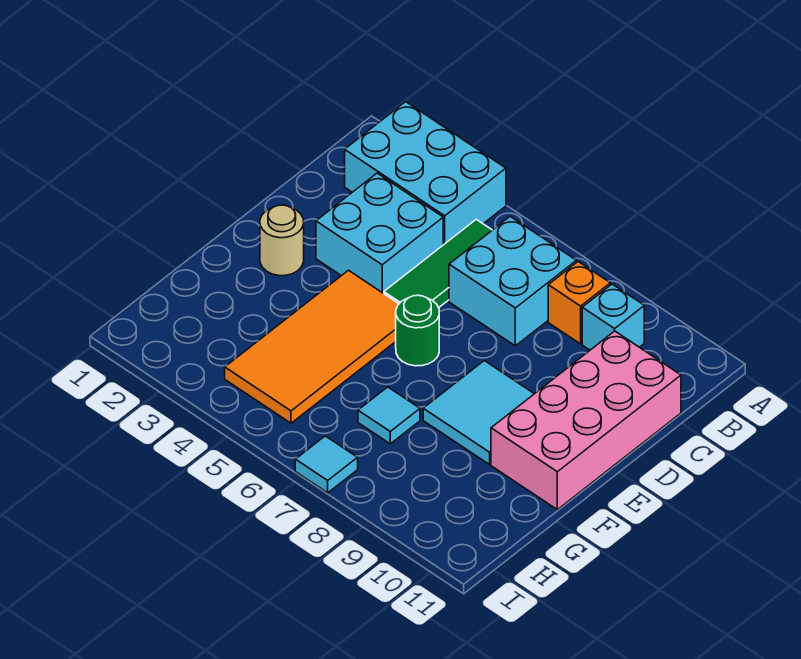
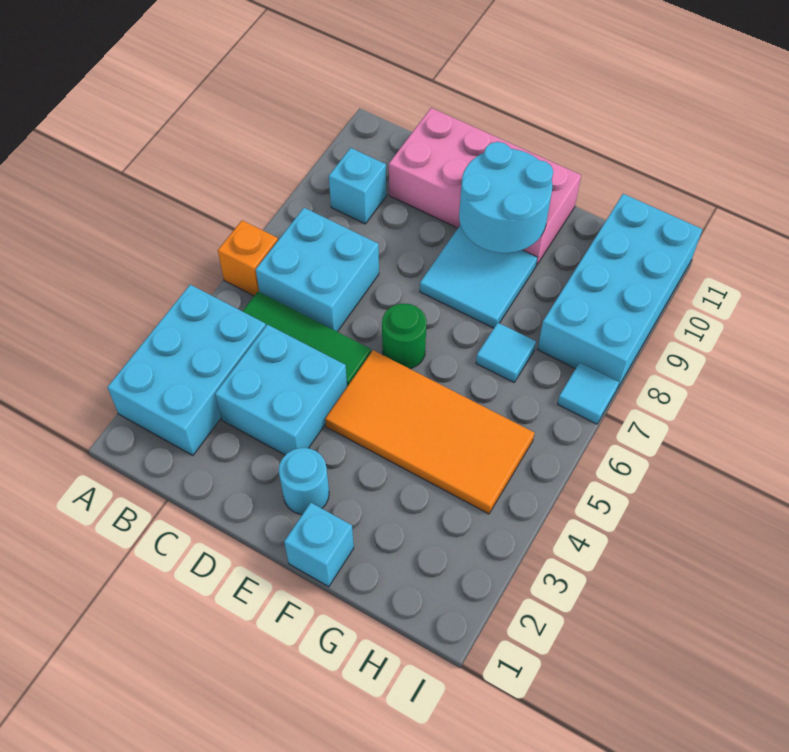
orange brick B8 level 1 -> orange brick A6 level 1
tan round brick E2 level 1 -> cyan round brick E2 level 1
none -> cyan round brick E9:F10 level 2
none -> cyan brick F1 level 1
none -> cyan brick H8:I11 level 1

